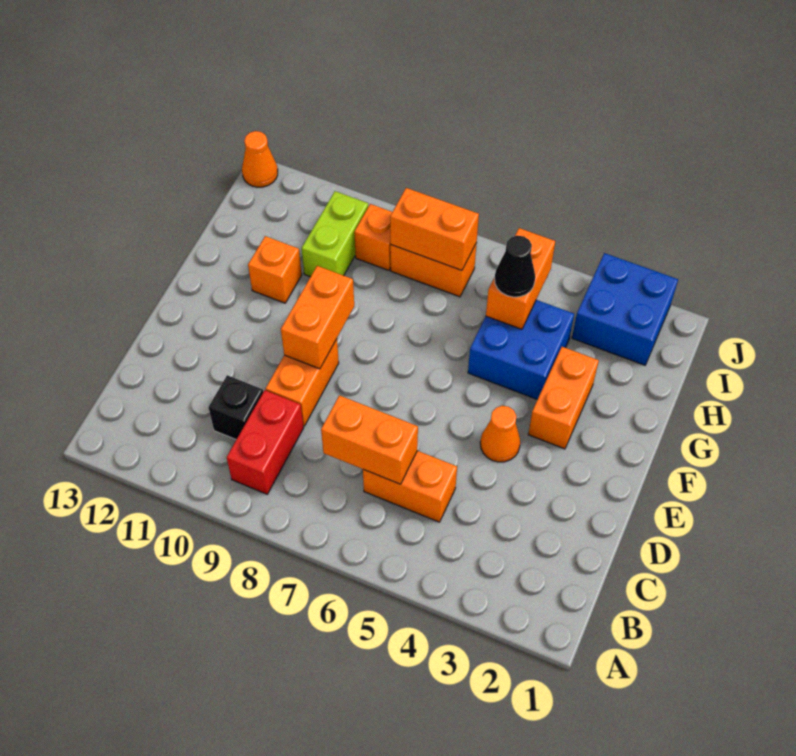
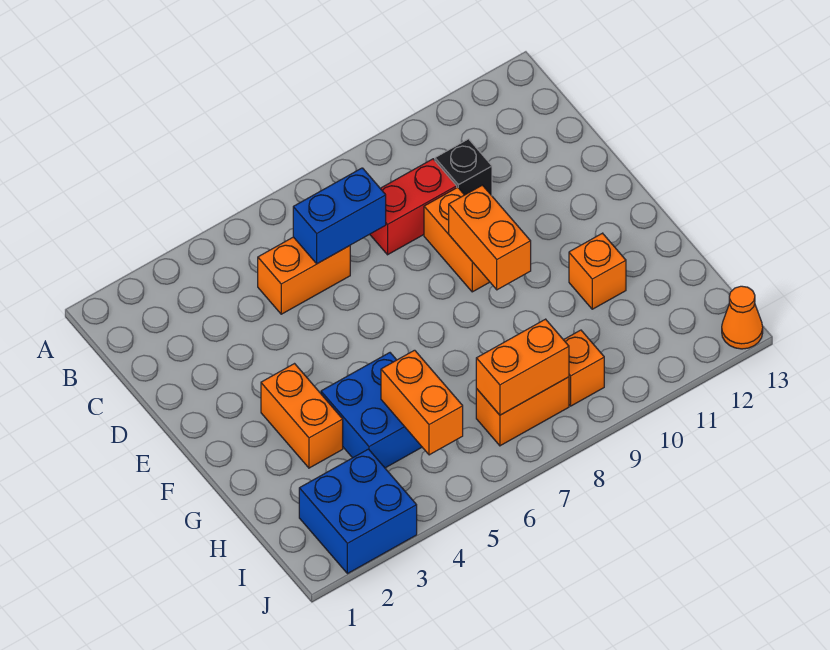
red brick B9:C9 level 1 -> red brick C8:C9 level 1
orange brick C6:C7 level 2 -> blue brick C6:C7 level 2
orange cone E4 level 1 -> none
black cone H5 level 3 -> none
lime brick H10:I10 level 1 -> none

